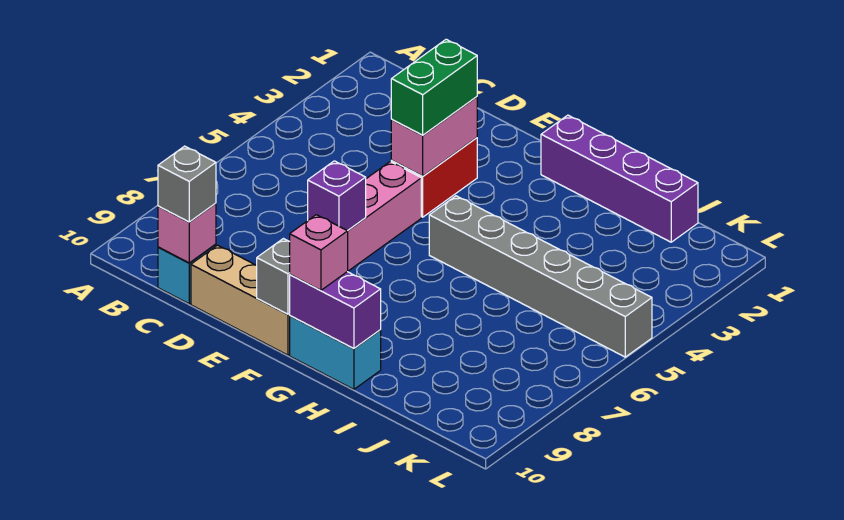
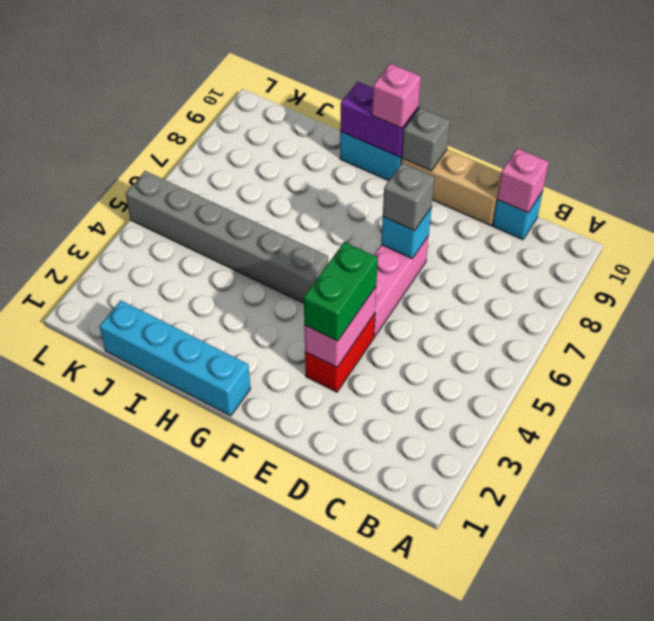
grey brick C10 level 3 -> grey brick E7 level 3
purple brick E7 level 2 -> cyan brick E7 level 2
purple brick G1:J1 level 1 -> cyan brick G1:J1 level 1

